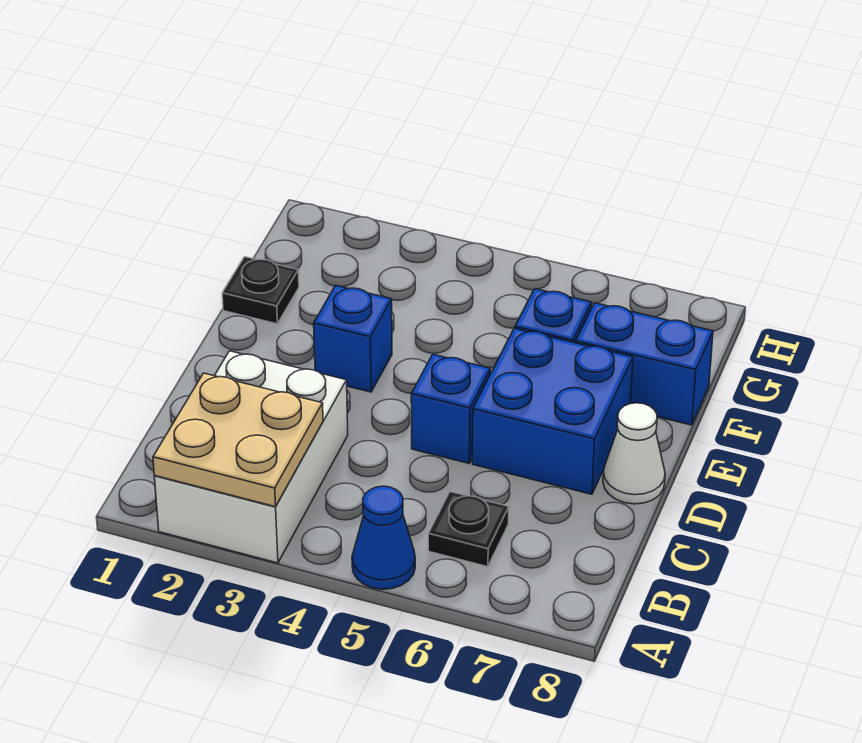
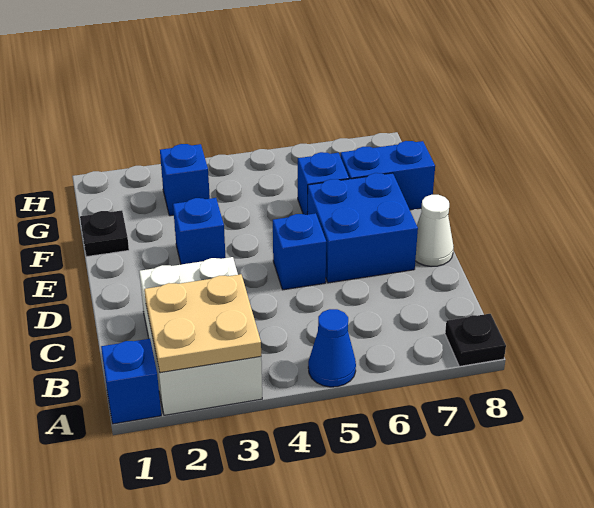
none -> blue brick A1 level 1
black plate B6 level 1 -> black plate A8 level 1
none -> blue brick G3 level 1

